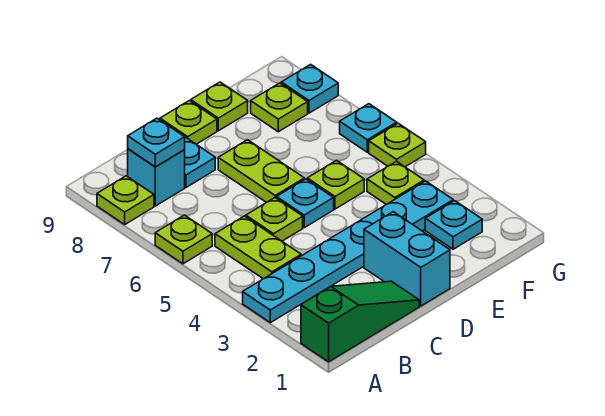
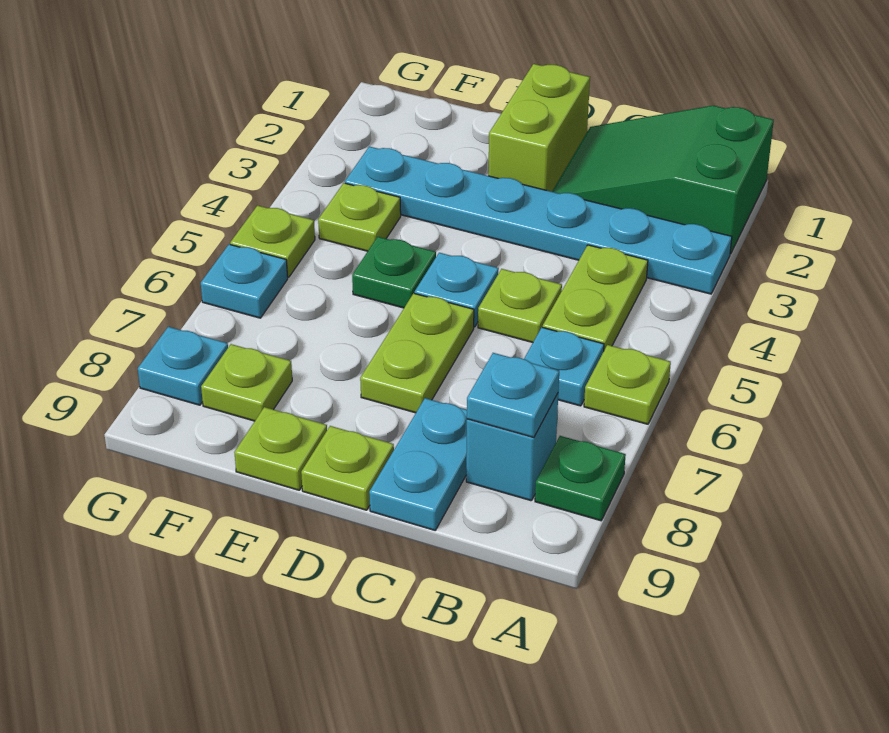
green slope A1:C1 level 1 top A -> green slope A1:C2 level 1 top A
lime plate A8 level 1 -> green plate A8 level 1
cyan brick D1:D2 level 1 -> lime brick D1:D2 level 1
lime plate E5 level 1 -> green plate E5 level 1
cyan plate F2 level 1 -> cyan plate B6 level 1

